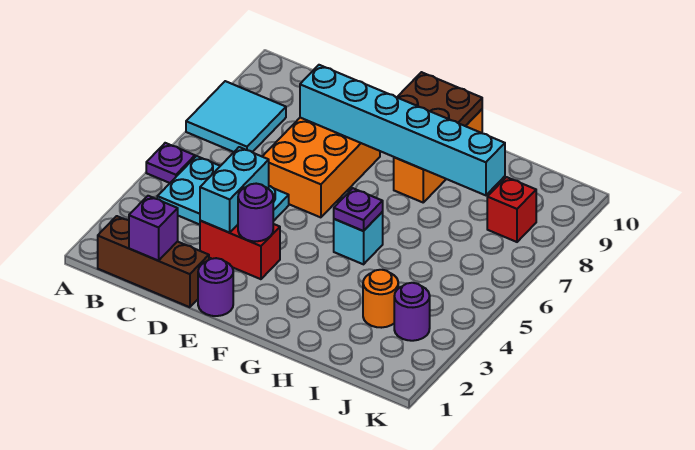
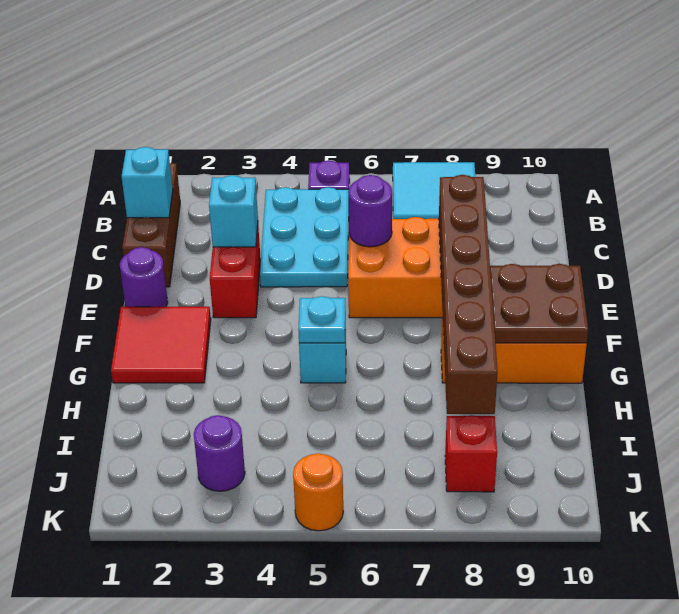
purple brick C1 level 2 -> cyan brick C1 level 2
cyan brick D3:D4 level 2 -> cyan brick D3 level 2
cyan brick D8:I8 level 2 -> brown brick D8:I8 level 2
purple round brick E3 level 2 -> purple round brick D6 level 2
none -> red tile F1:G2 level 1
purple plate G5 level 2 -> cyan plate G5 level 2
orange round brick I3 level 1 -> orange round brick K5 level 1

